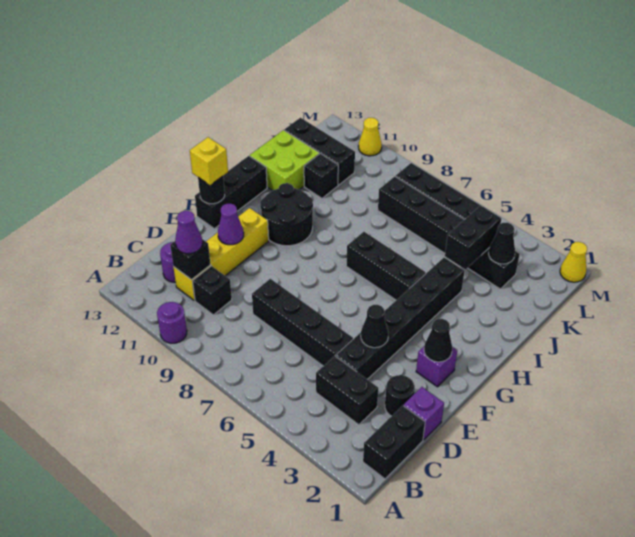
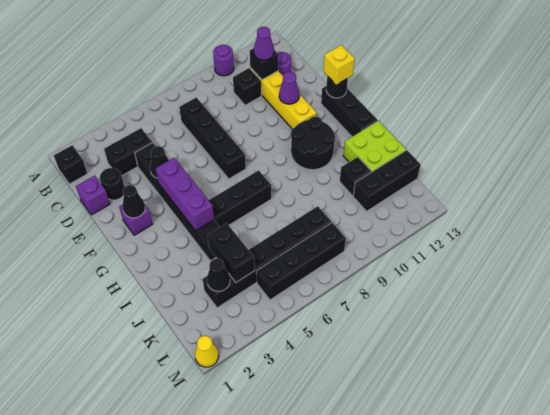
black brick B1:C1 level 1 -> black brick B1 level 1
black brick D5:D8 level 1 -> black brick C7:F7 level 1
none -> purple brick F4:H4 level 2
yellow cone M11 level 1 -> none

